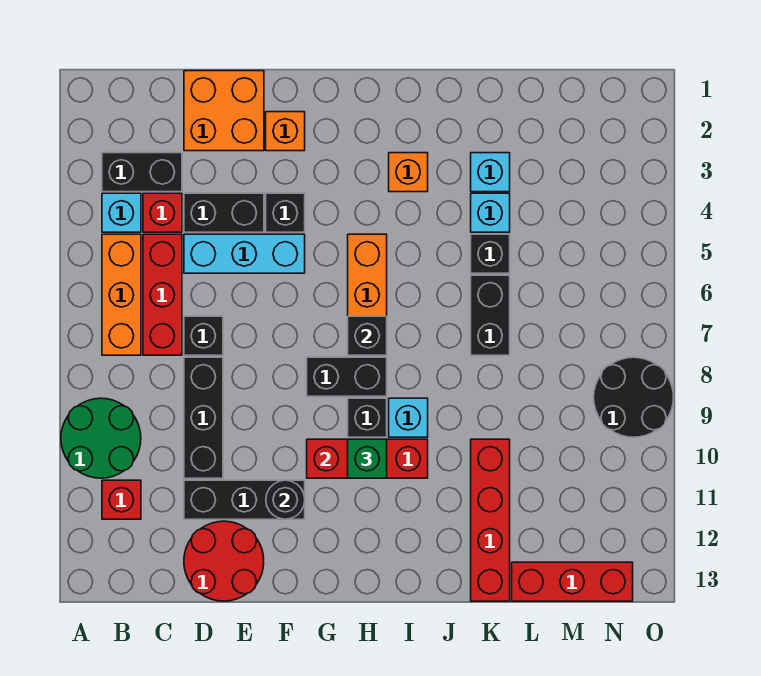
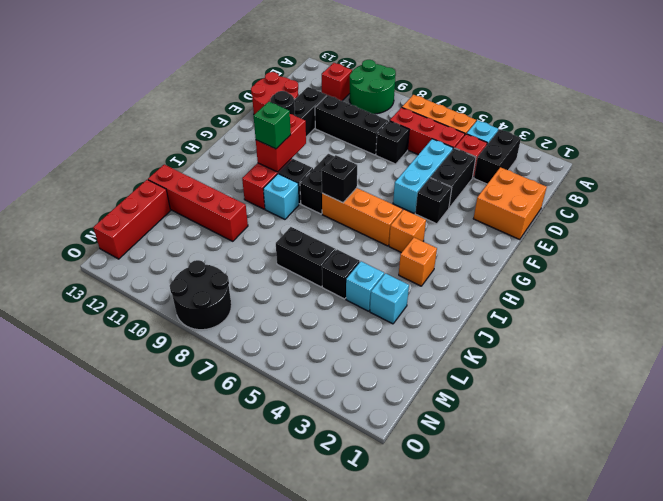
orange brick F2 level 1 -> orange brick H4 level 1

